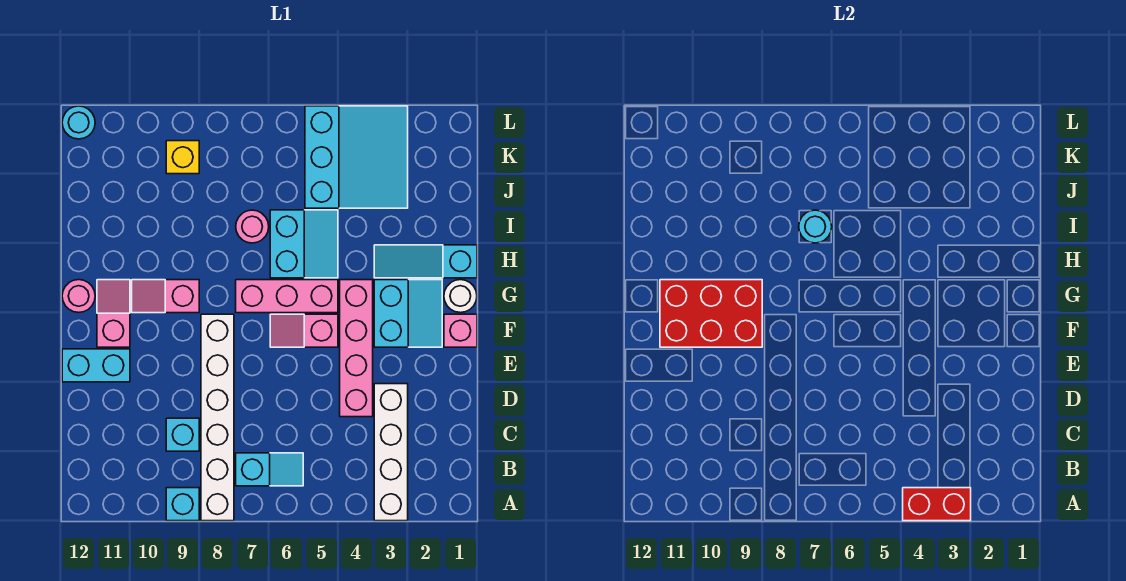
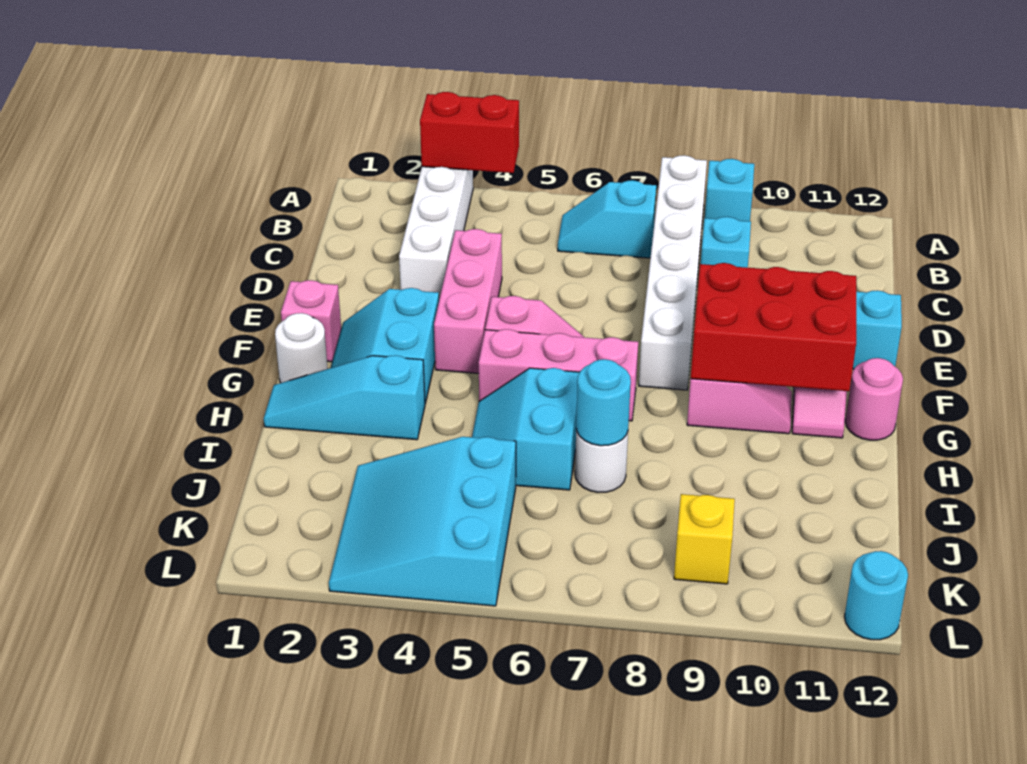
pink brick D4:G4 level 1 -> pink brick D4:F4 level 1
cyan slope H1:H3 level 1 top 1 -> cyan slope H1:H3 level 1 top 3
pink round brick I7 level 1 -> white round brick I7 level 1

